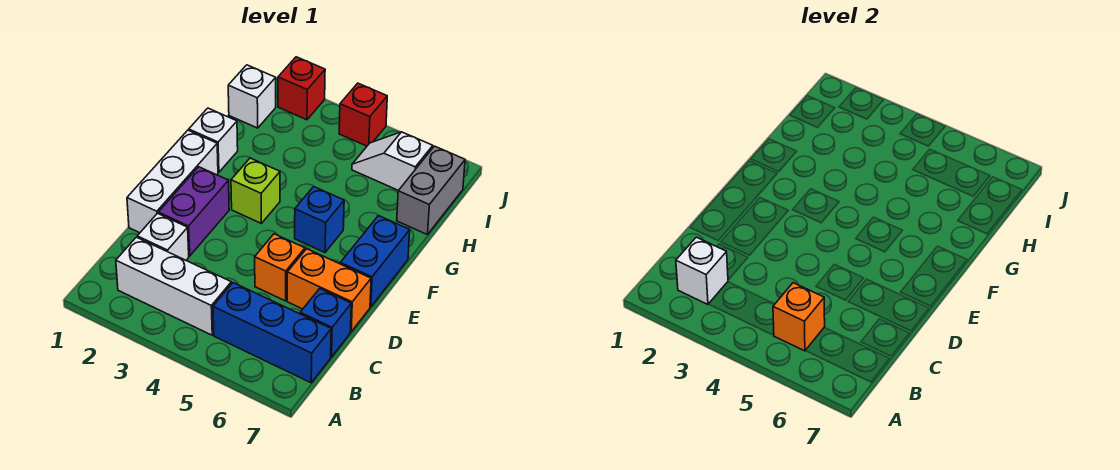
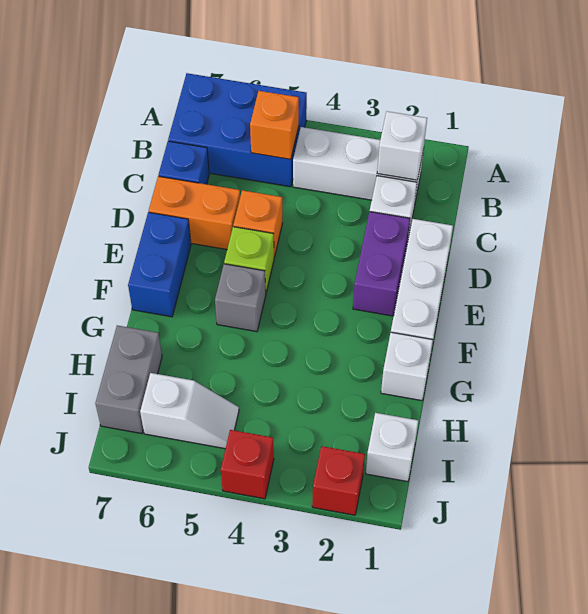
blue brick B5:B7 level 1 -> blue brick A5:B7 level 1
lime brick F3 level 1 -> lime brick E5 level 1
blue brick F5 level 1 -> grey brick F5 level 1

